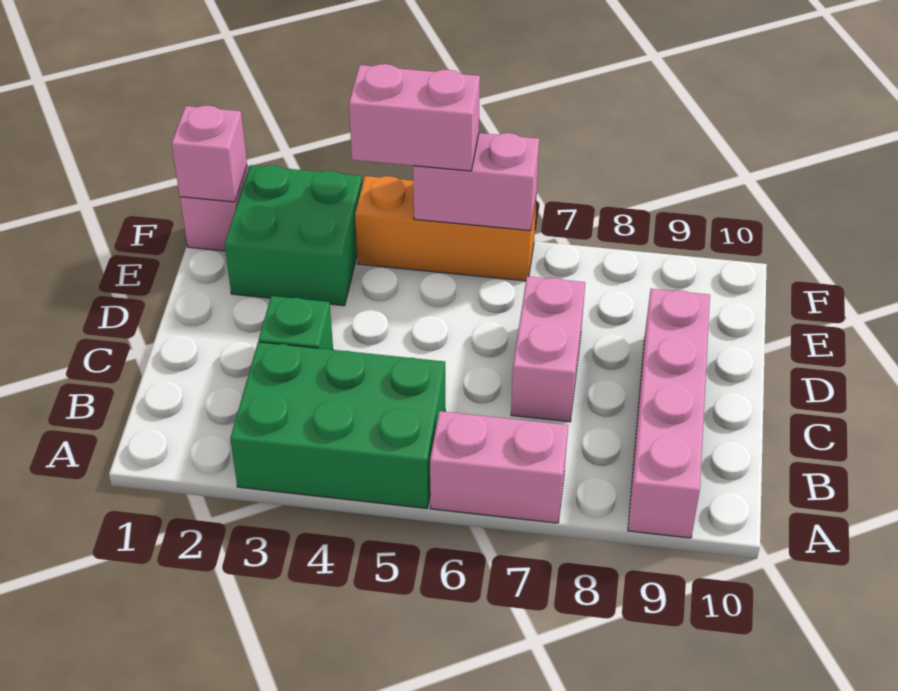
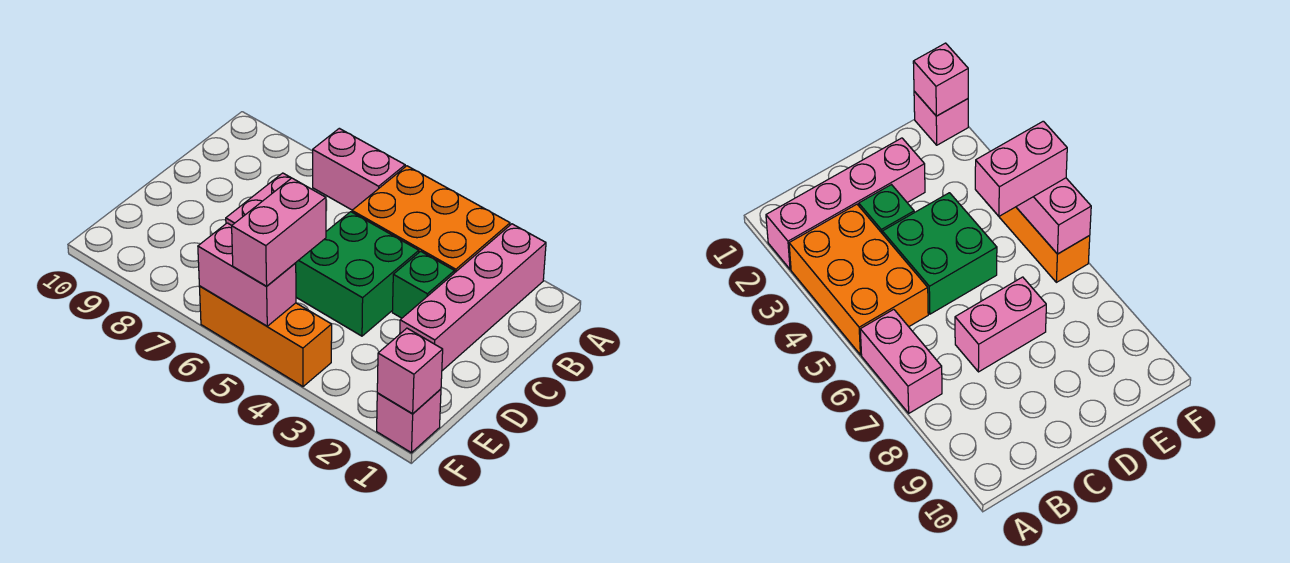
green brick A3:B5 level 1 -> orange brick A3:B5 level 1
pink brick A9:D9 level 1 -> pink brick A2:D2 level 1
green brick E2:F3 level 1 -> green brick C4:D5 level 1
pink brick F4:F5 level 3 -> pink brick E5:F5 level 3

